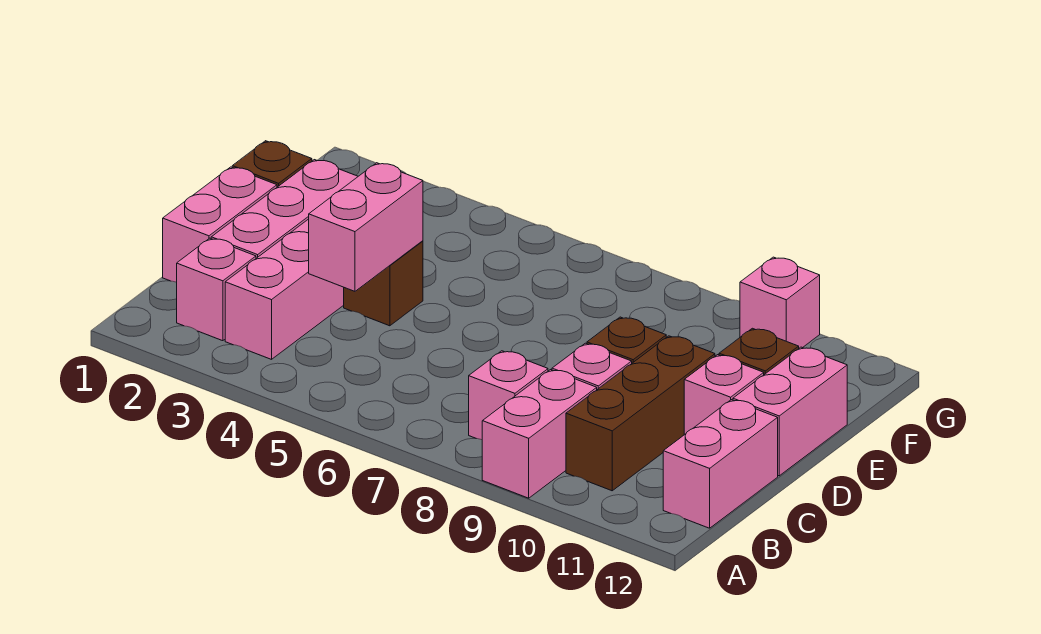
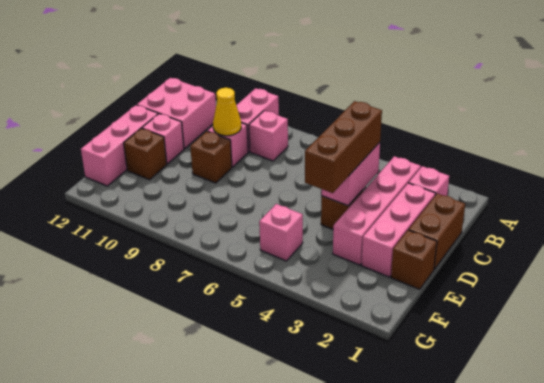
brown brick B10:D10 level 1 -> brown brick C4:E4 level 3
pink brick B12:C12 level 1 -> pink brick B11:C12 level 1
pink brick C1:D1 level 1 -> brown brick C1:D1 level 1
none -> yellow cone C9 level 2
pink brick D12:E12 level 1 -> pink brick D12:F12 level 1
pink brick G10 level 1 -> pink brick F5 level 1

